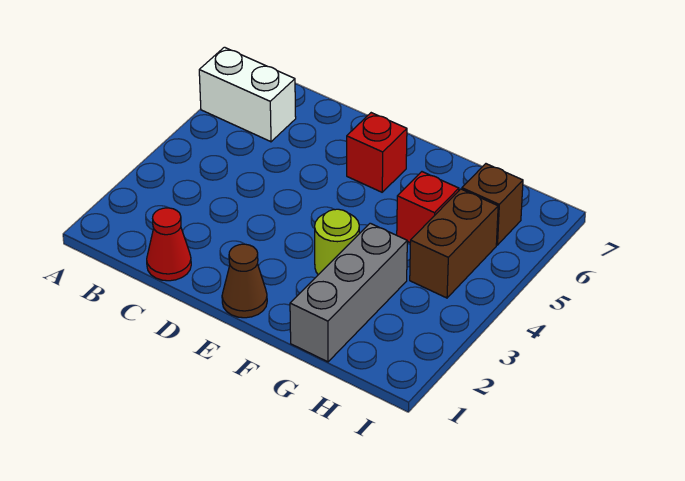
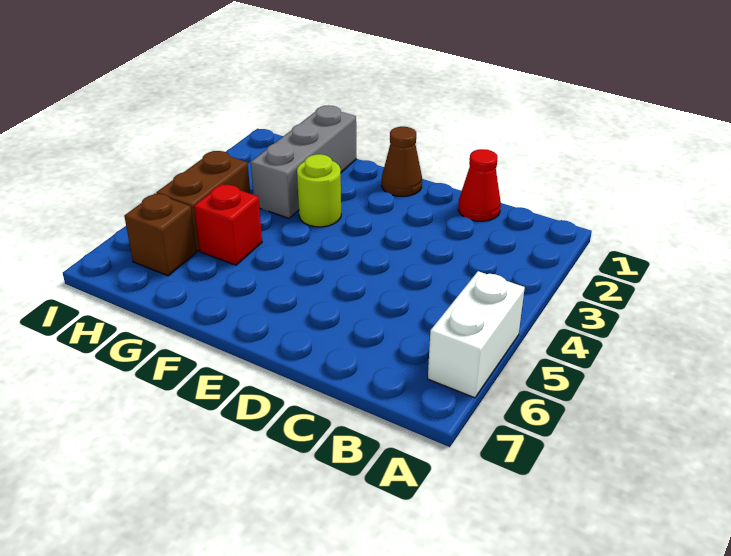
white brick A6:B6 level 1 -> white brick A5:A6 level 1
red brick E6 level 1 -> none

